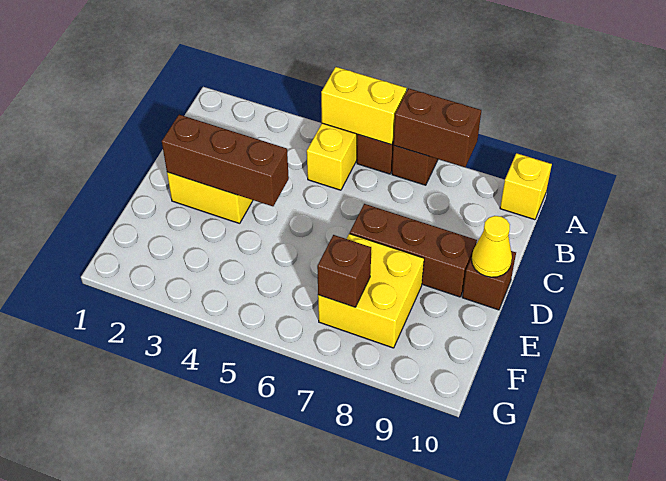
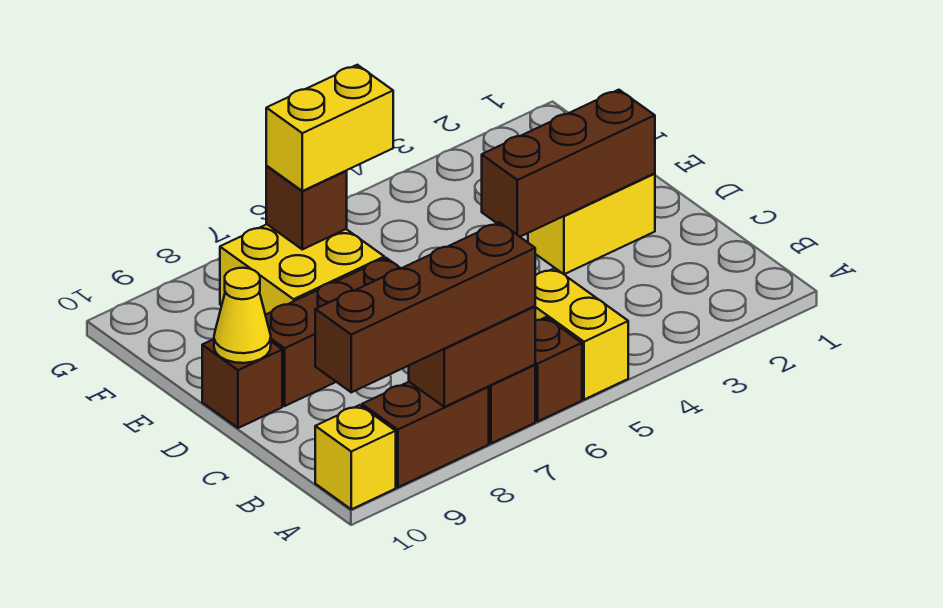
yellow brick A5:A6 level 2 -> yellow brick F6:F7 level 3
none -> brown brick A7:A10 level 3
none -> brown brick A8:A9 level 1

